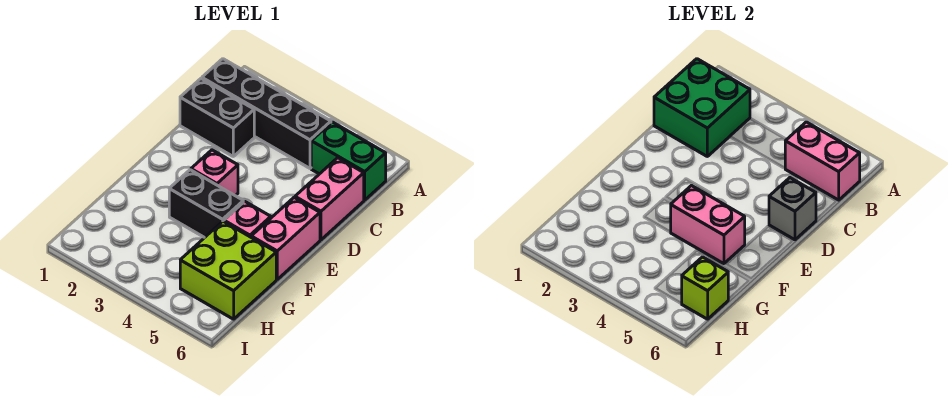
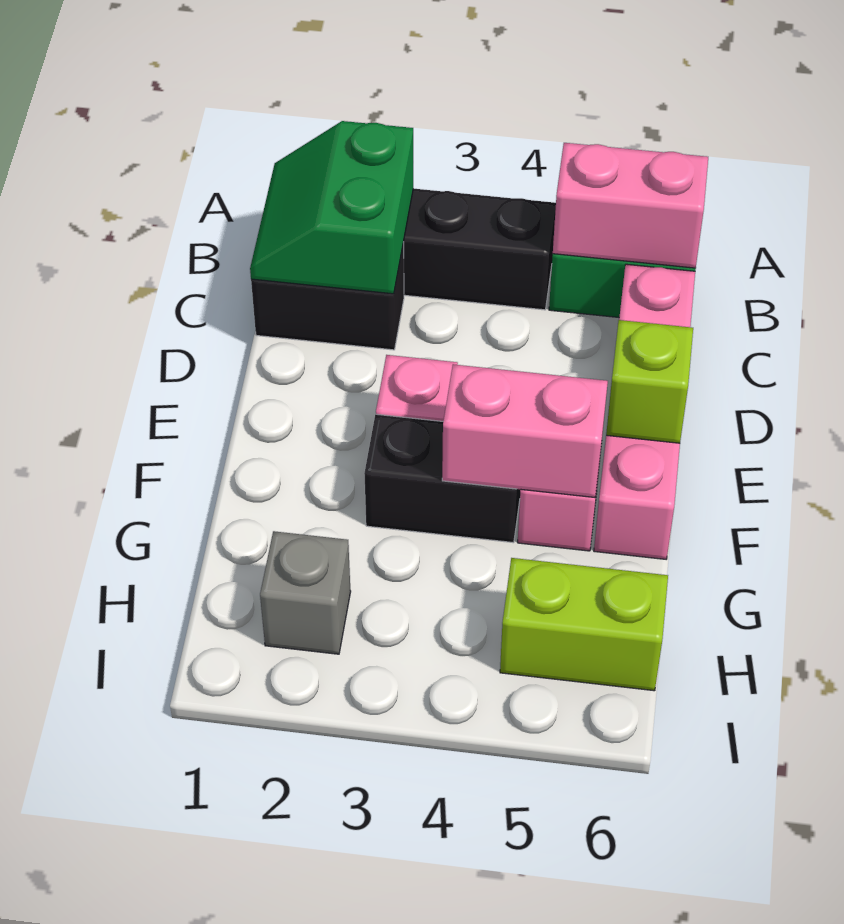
green brick B1:C2 level 2 -> green slope B1:C2 level 2 top 2
grey brick D6 level 2 -> grey brick H2 level 1
lime brick G5:H6 level 1 -> lime brick H5:H6 level 1
lime brick H6 level 2 -> lime brick E6 level 2

